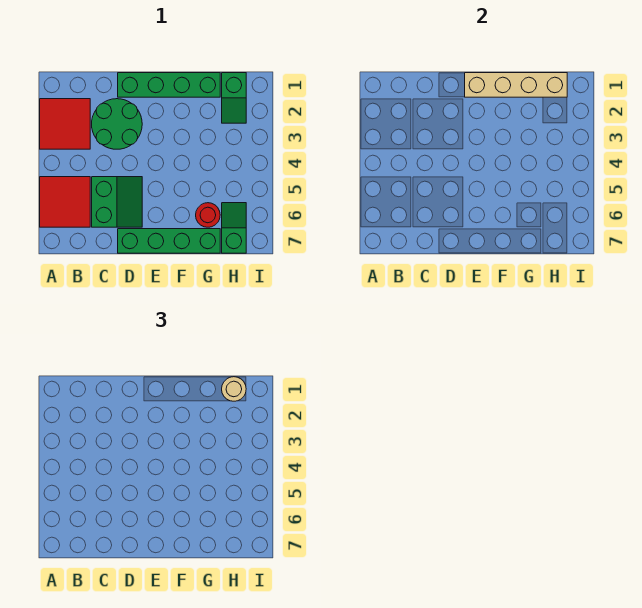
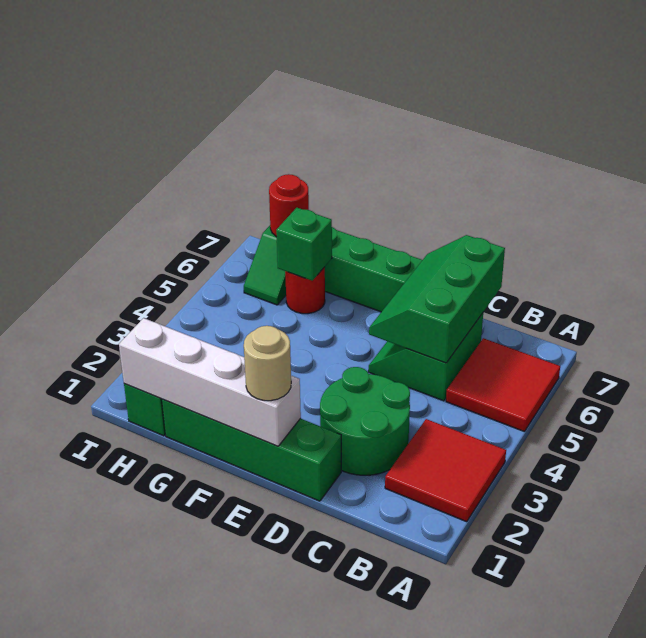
none -> green slope C5:D7 level 2 top C
tan brick E1:H1 level 2 -> white brick E1:H1 level 2
none -> green brick G6 level 2
tan round brick H1 level 3 -> tan round brick E1 level 3
none -> red round brick H7 level 2

